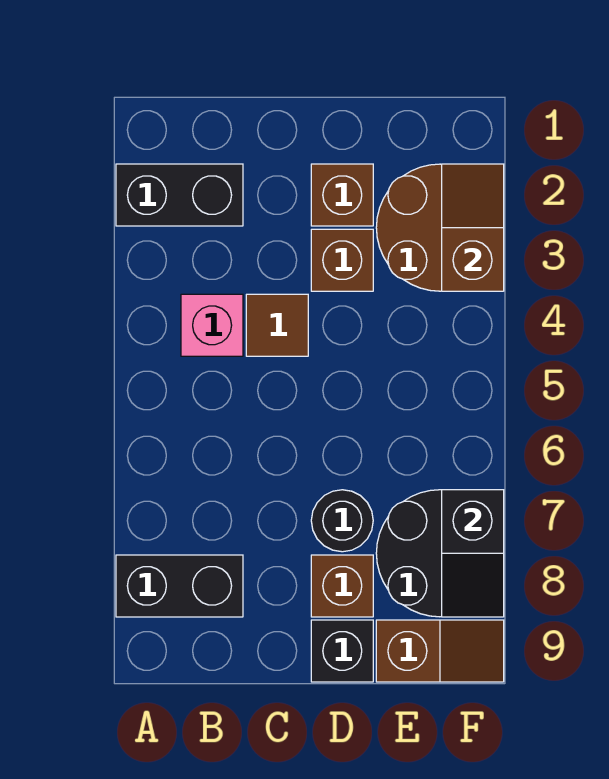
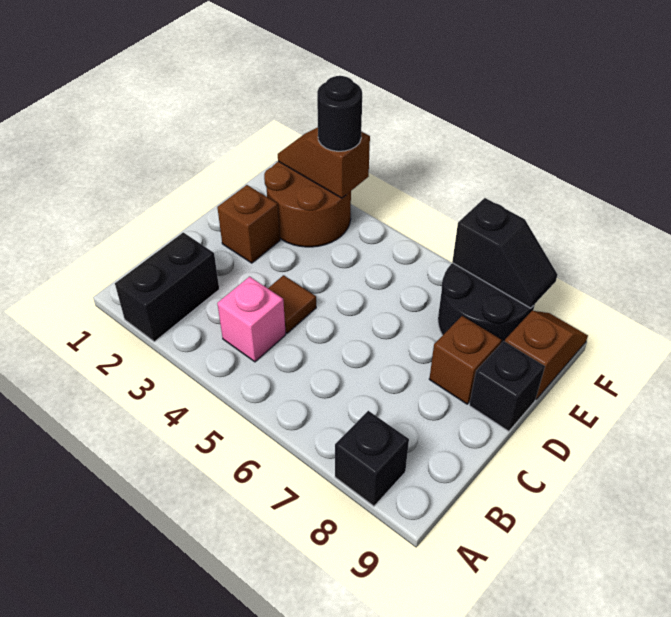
black brick A8:B8 level 1 -> black brick A8 level 1
brown brick D3 level 1 -> none
black round brick D7 level 1 -> black round brick F3 level 3

